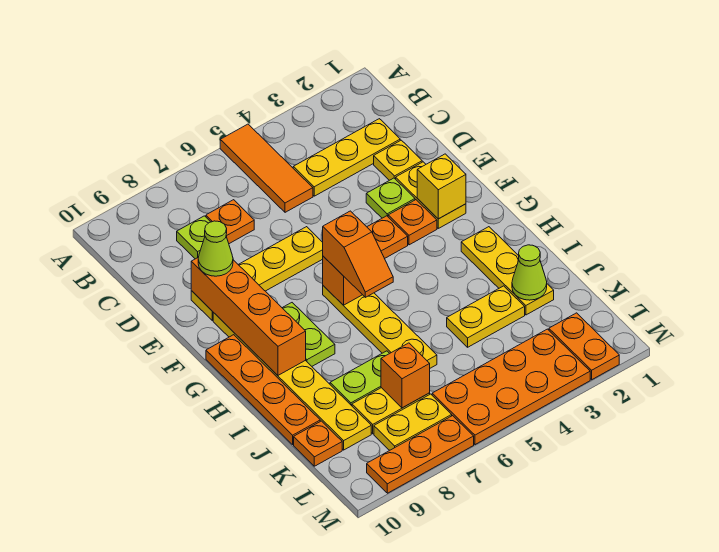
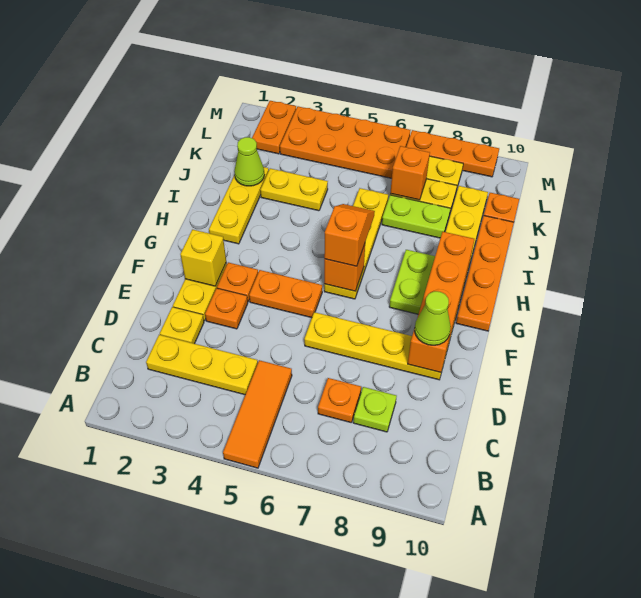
lime plate E3 level 1 -> orange plate E3 level 1

